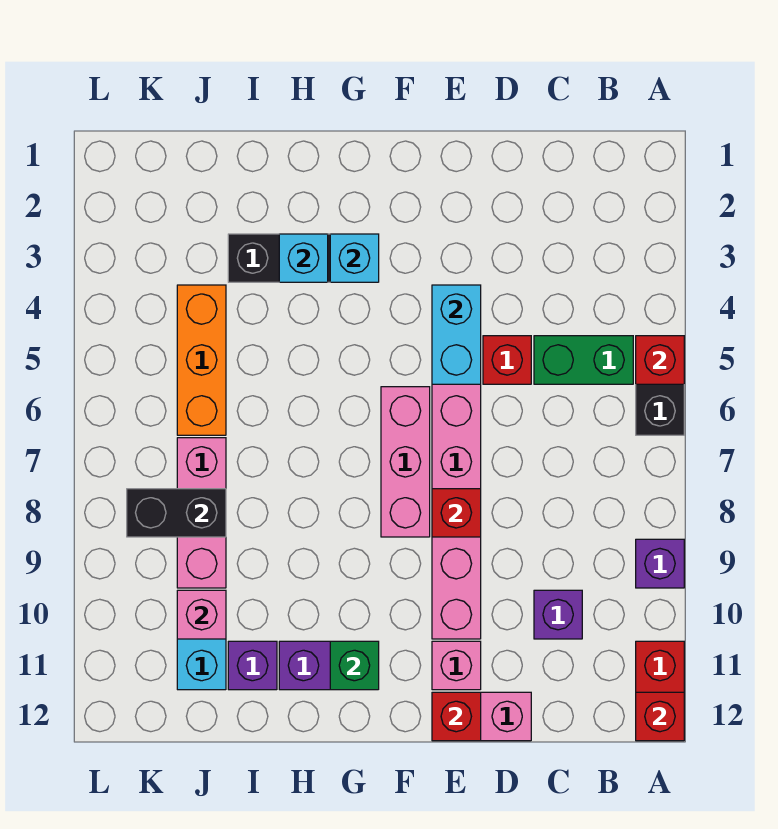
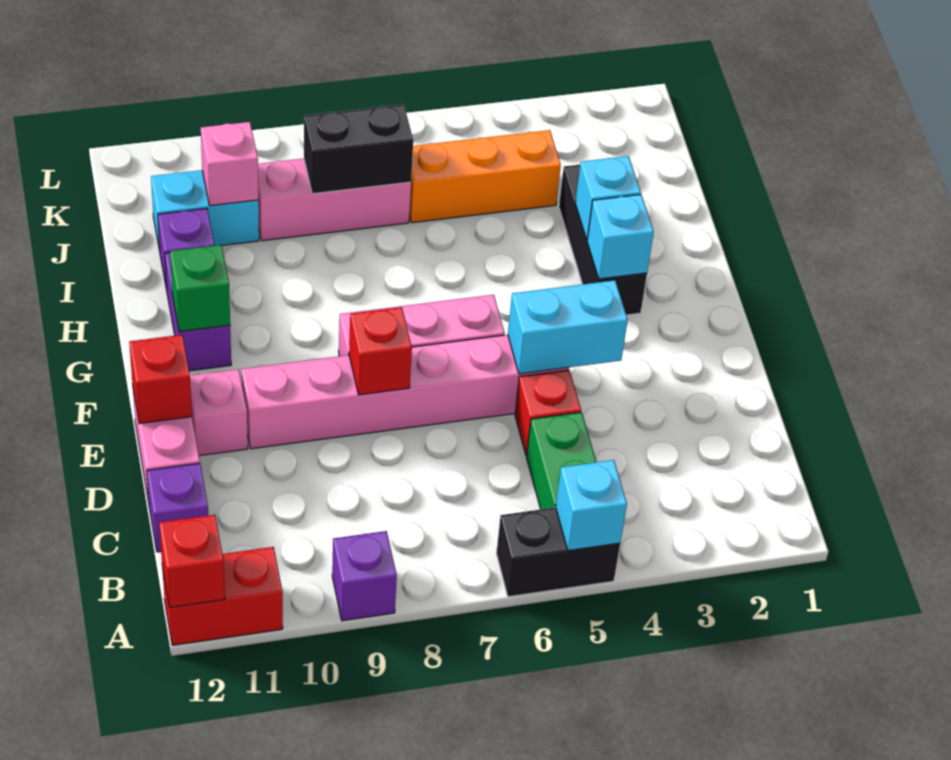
red brick A5 level 2 -> cyan brick A5 level 2
purple brick C10 level 1 -> purple brick C12 level 1
black brick J8:K8 level 2 -> black brick J7:J8 level 2

